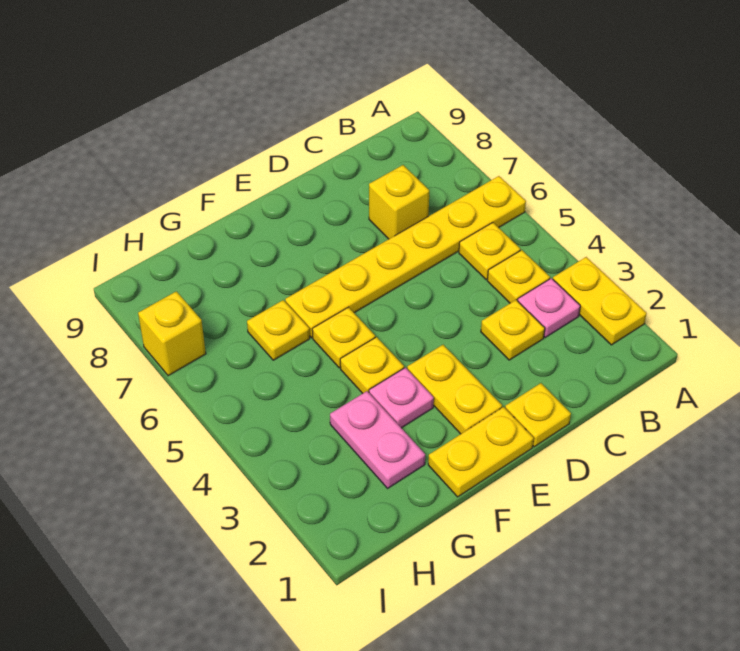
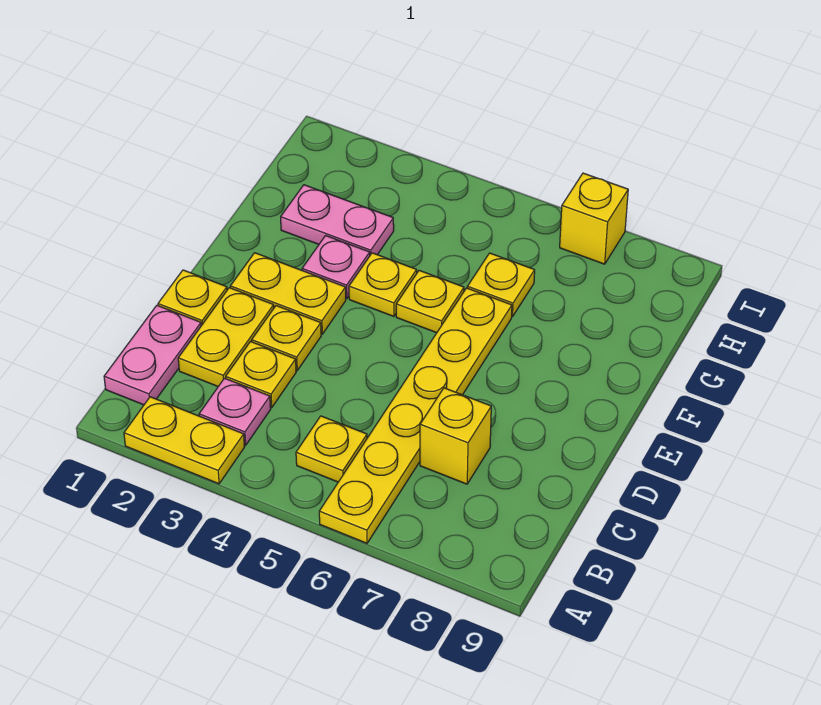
none -> pink plate B1:C1 level 1
yellow plate B4 level 1 -> yellow plate D3 level 1
yellow plate E1:F1 level 1 -> yellow plate C2:D2 level 1

